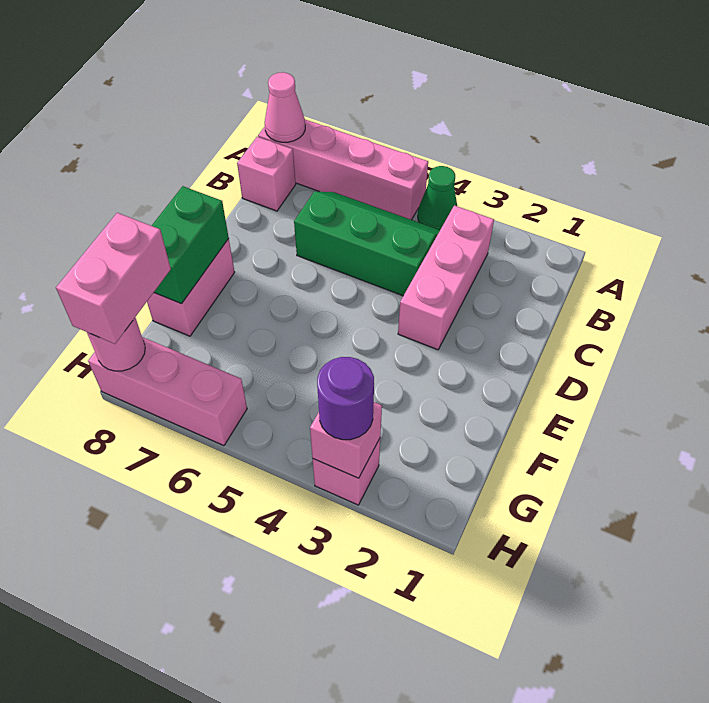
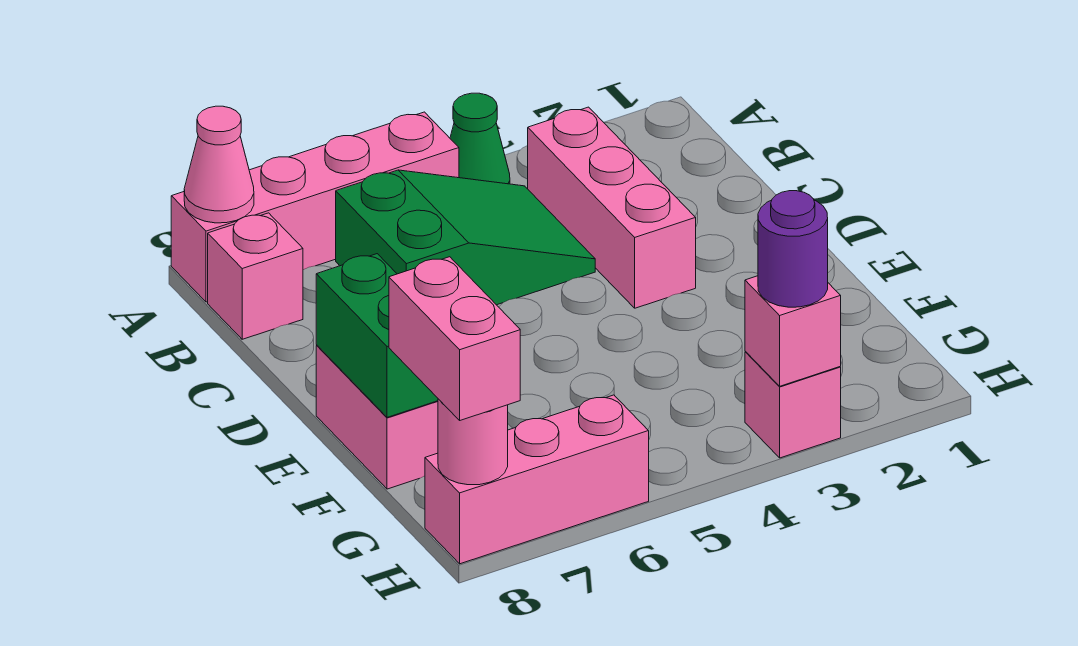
green slope B4:C6 level 1 top C -> green slope B4:C6 level 1 top 6

